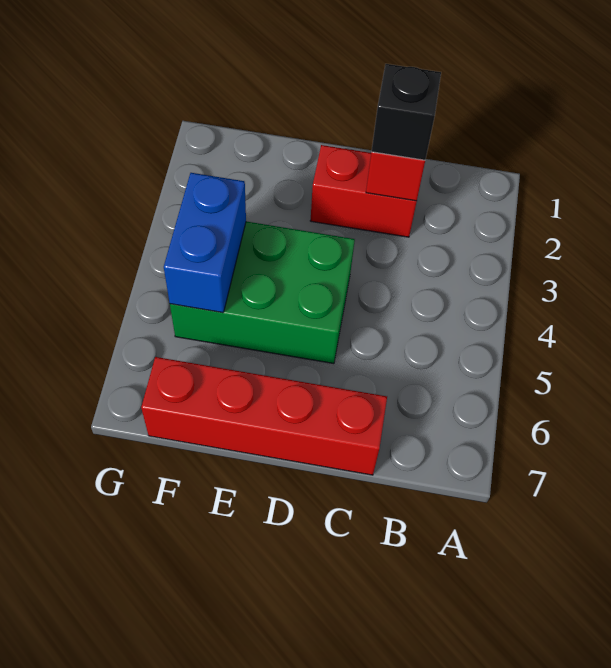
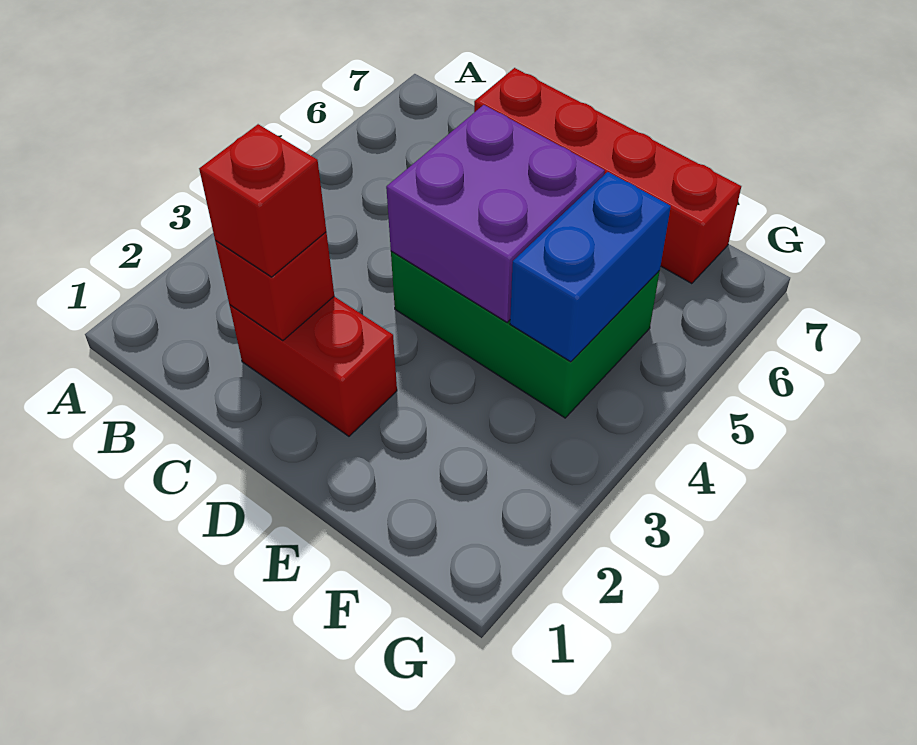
black brick C2 level 3 -> red brick C2 level 3
none -> purple brick D4:E5 level 2

